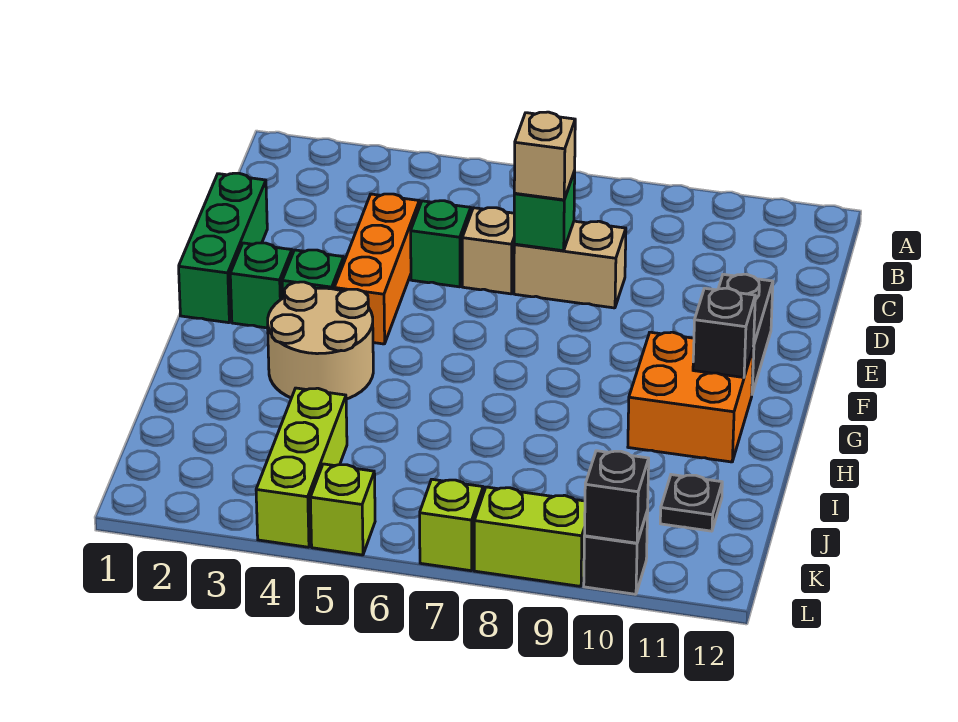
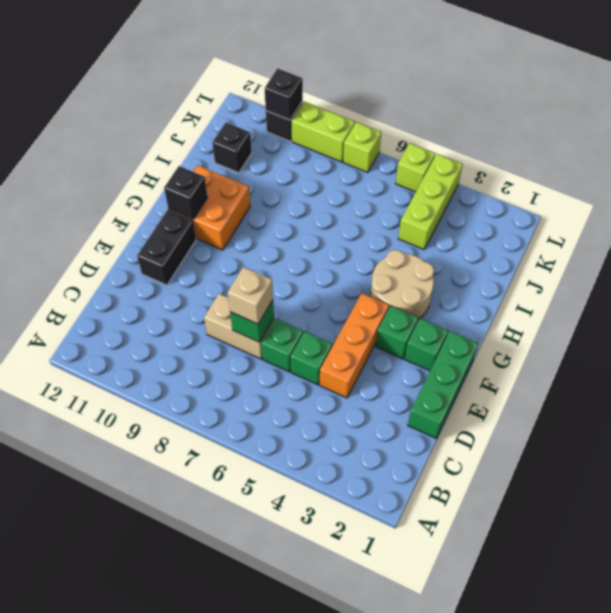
tan brick D6 level 1 -> green brick D6 level 1
black plate J11 level 1 -> black brick J11 level 1

